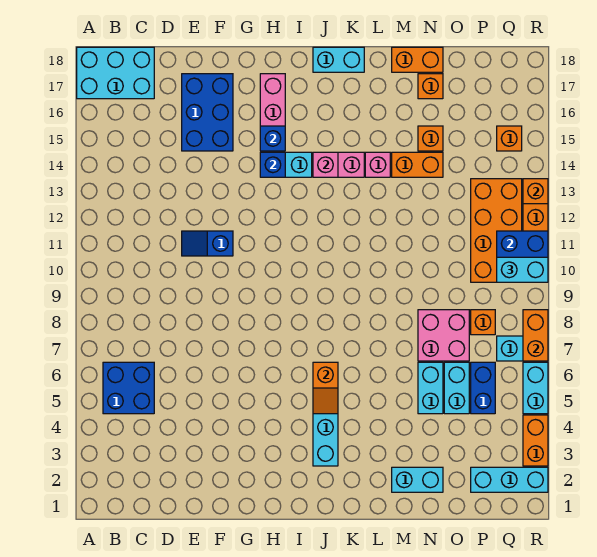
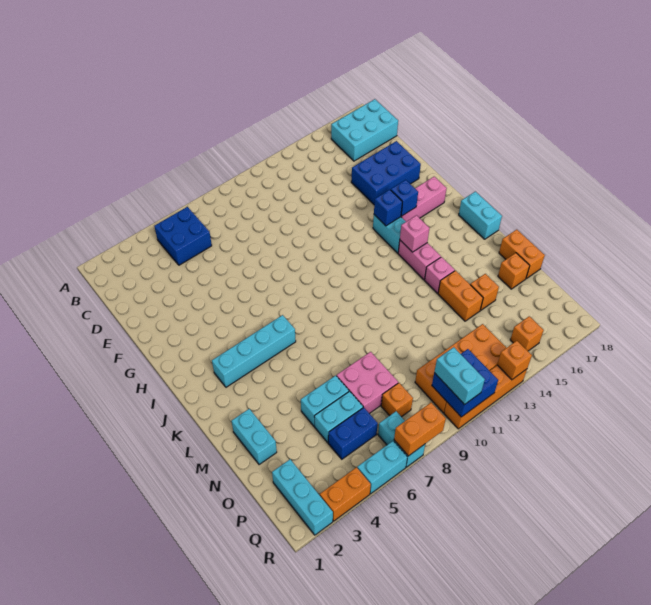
cyan brick A17:C18 level 1 -> cyan brick B16:C18 level 1
blue slope E11:F11 level 1 top F -> none
orange slope J5:J6 level 2 top 6 -> none

